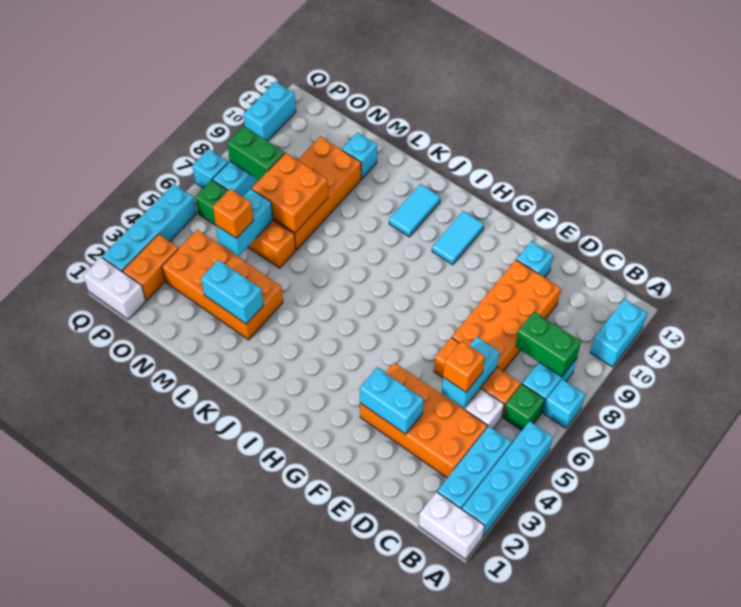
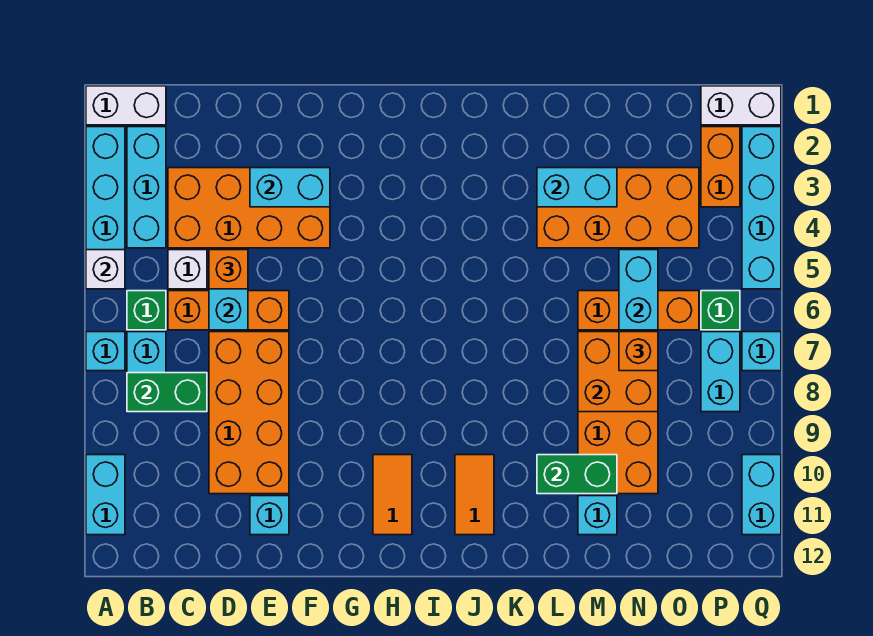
none -> white brick A5 level 2
cyan tile H10:H11 level 1 -> orange tile H10:H11 level 1
cyan tile J10:J11 level 1 -> orange tile J10:J11 level 1
orange brick N5 level 3 -> orange brick N7 level 3
green brick O8:P8 level 2 -> green brick L10:M10 level 2

